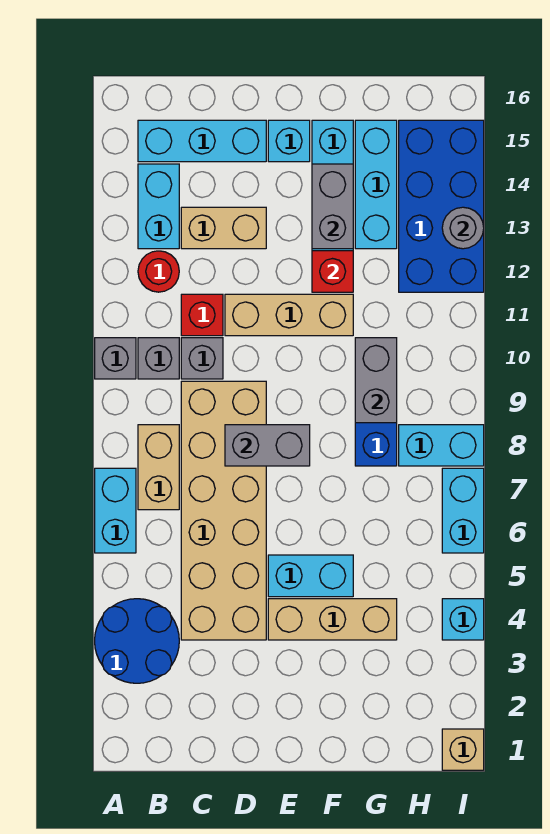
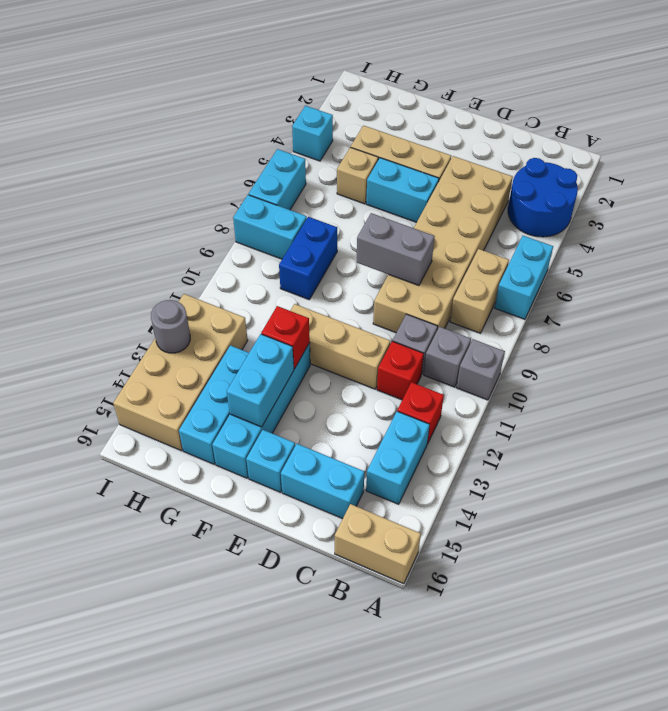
red round brick B12 level 1 -> red brick B12 level 1
cyan brick B15:D15 level 1 -> cyan brick C15:D15 level 1
tan brick C13:D13 level 1 -> tan brick A16:B16 level 1
grey brick F13:F14 level 2 -> cyan brick F13:F14 level 2
grey brick G9:G10 level 2 -> none
blue brick H12:I15 level 1 -> tan brick H12:I15 level 1
tan brick I1 level 1 -> tan brick G5 level 1

